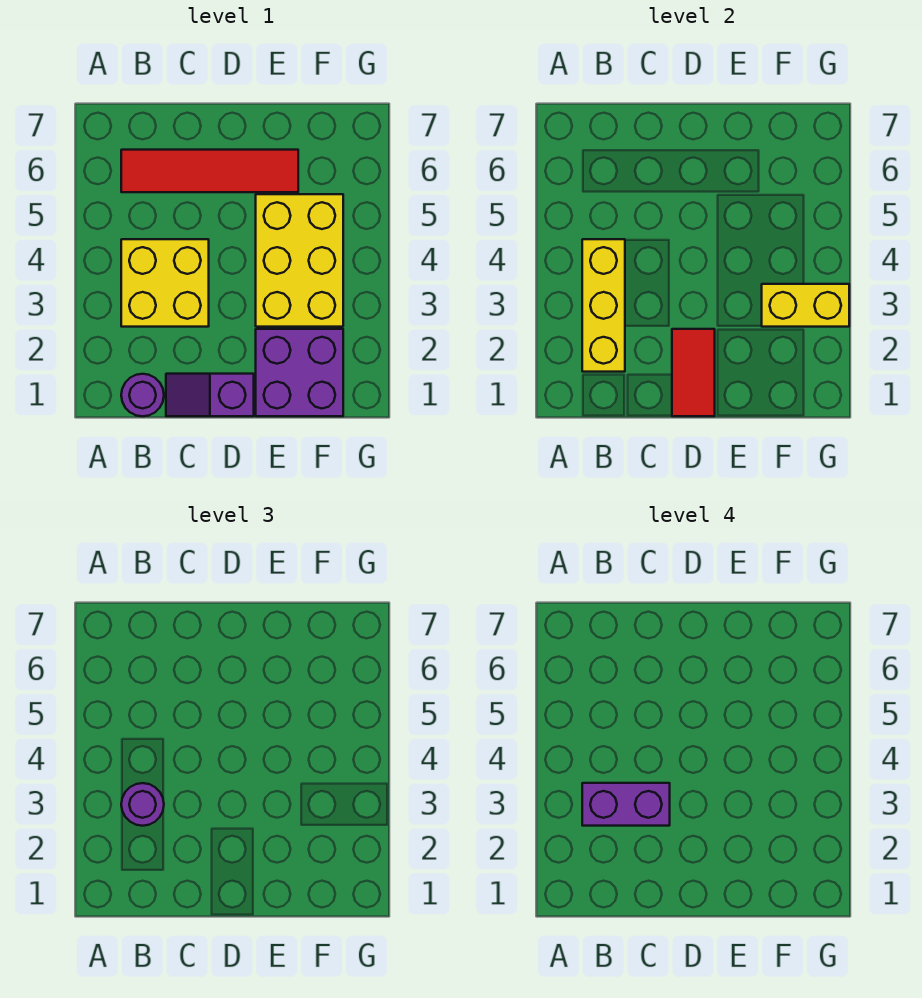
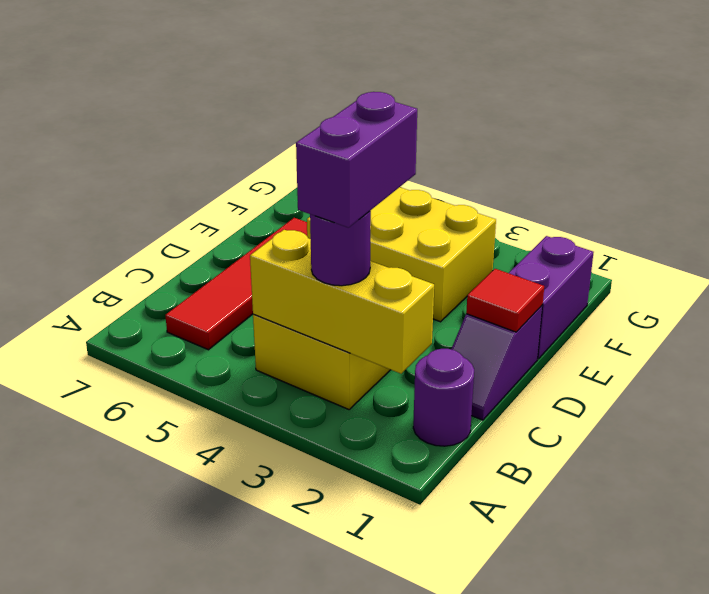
red tile D1:D2 level 2 -> red tile D1 level 2
purple brick E1:F2 level 1 -> purple brick E1:F1 level 1
yellow brick F3:G3 level 2 -> none

